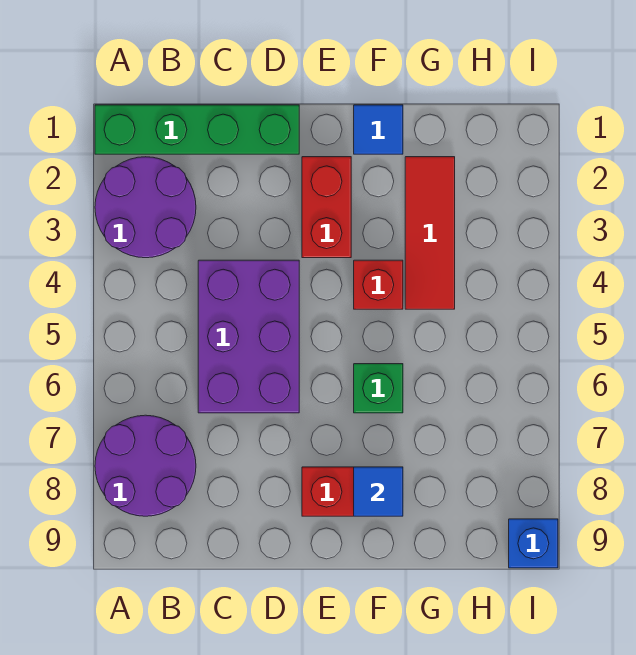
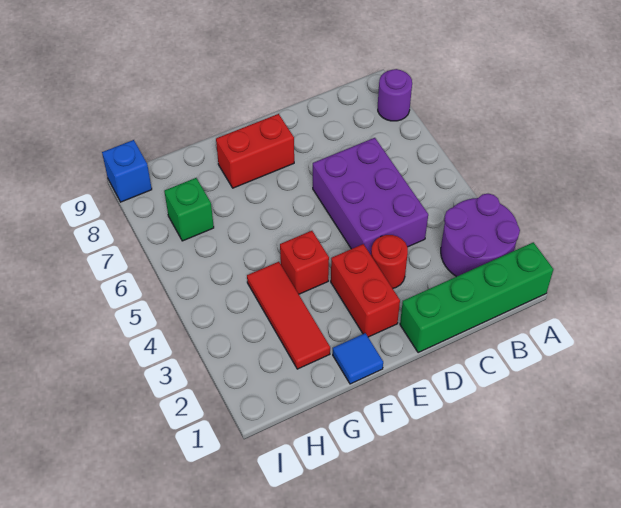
purple round brick A7:B8 level 1 -> purple round brick A8 level 1
none -> red round brick D3 level 1
green brick F6 level 1 -> green brick H7 level 1
blue tile F8 level 2 -> none

